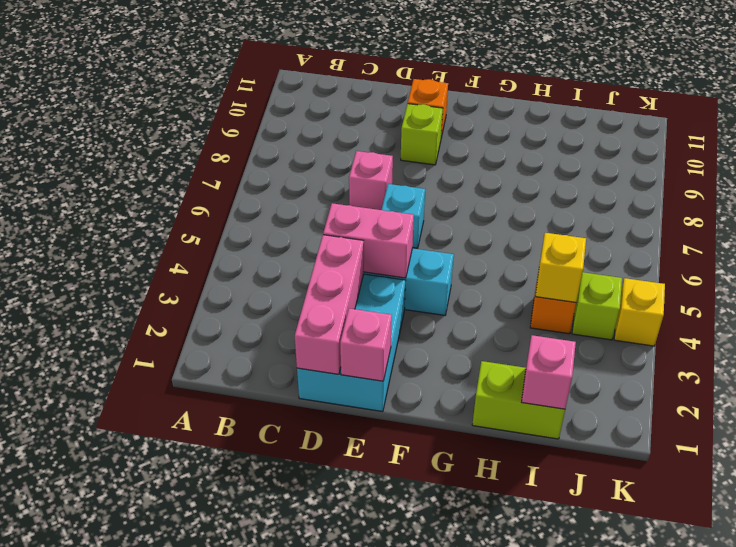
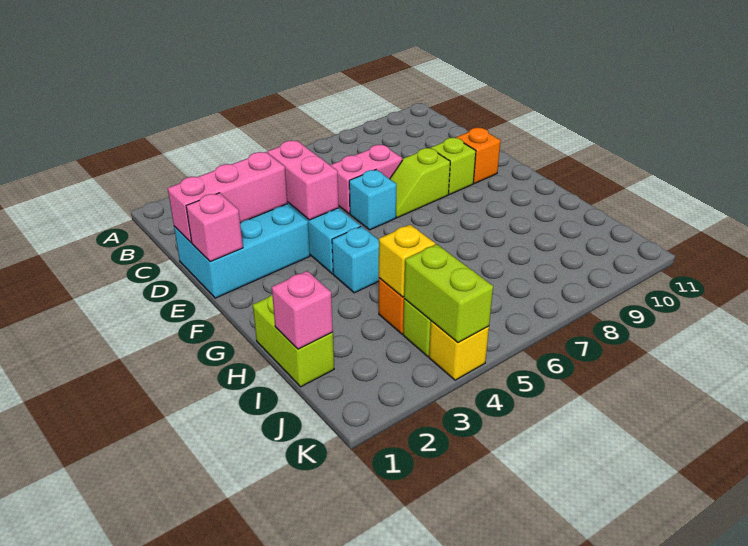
pink brick D7 level 1 -> pink brick D6:D7 level 1
none -> lime slope E7:E8 level 1 top 8
none -> cyan brick G4 level 1
none -> lime brick J4:K4 level 2

